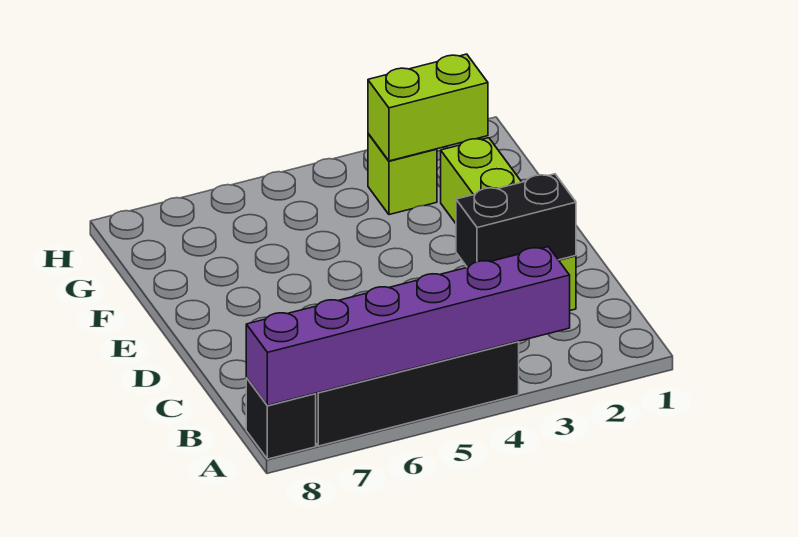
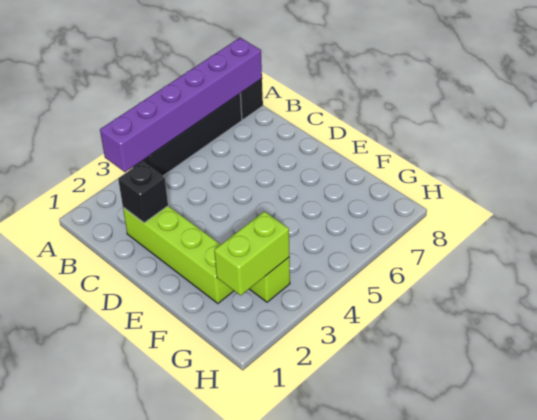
black brick C2:C3 level 2 -> black brick C2 level 2

